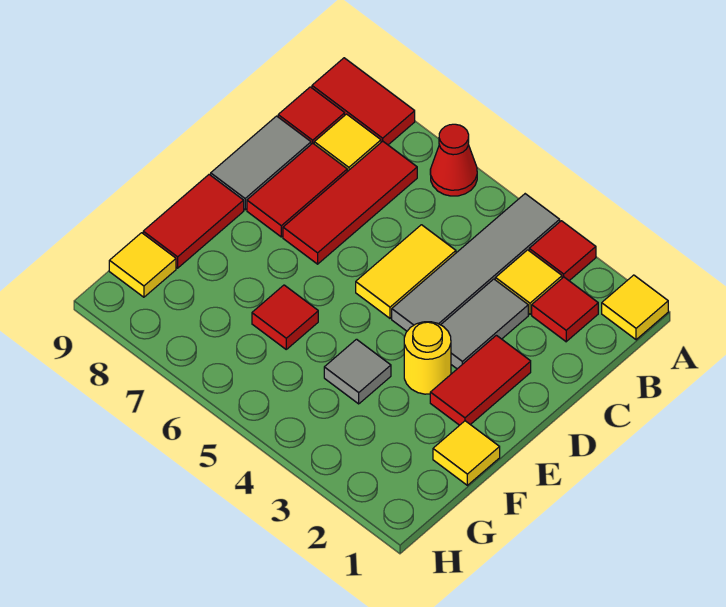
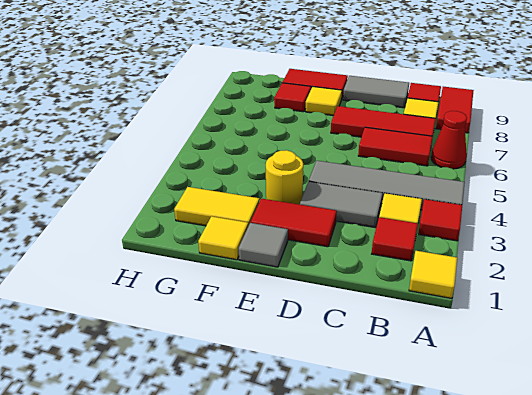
yellow tile C5:D5 level 1 -> yellow tile F2:G2 level 1
red tile C8:D8 level 1 -> red tile B6:C6 level 1
grey tile F4 level 1 -> grey tile E1 level 1
red tile F6 level 1 -> red tile F8 level 1
yellow tile G9 level 1 -> yellow tile E8 level 1

